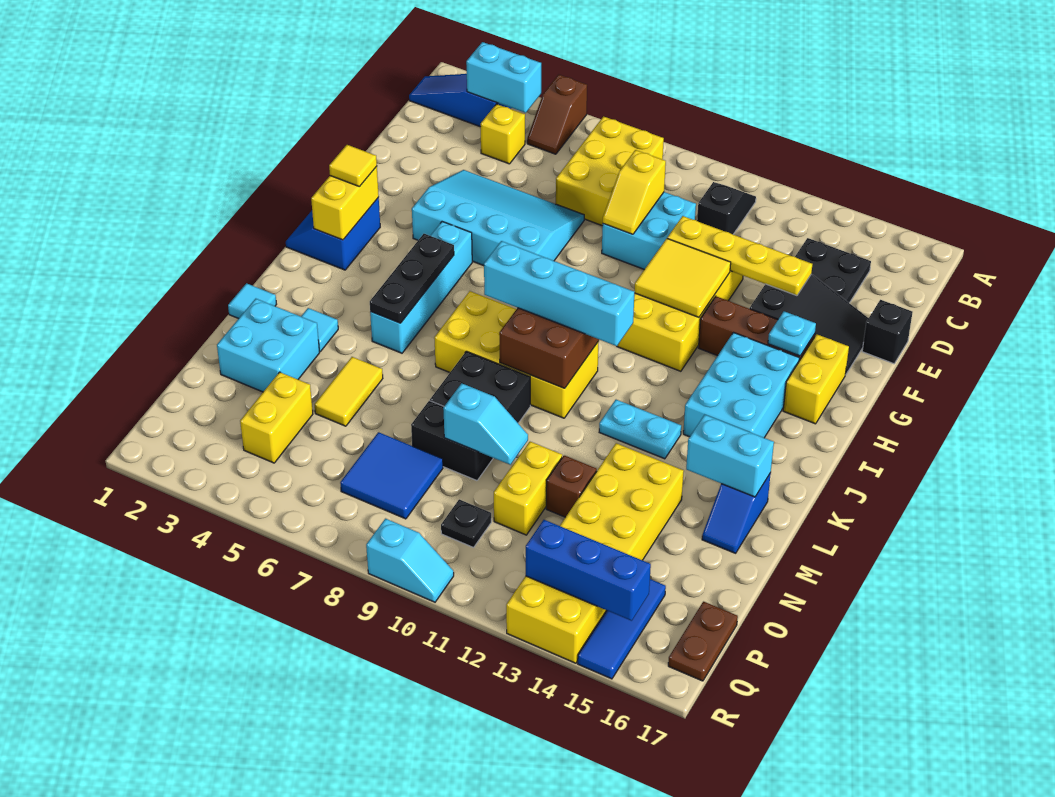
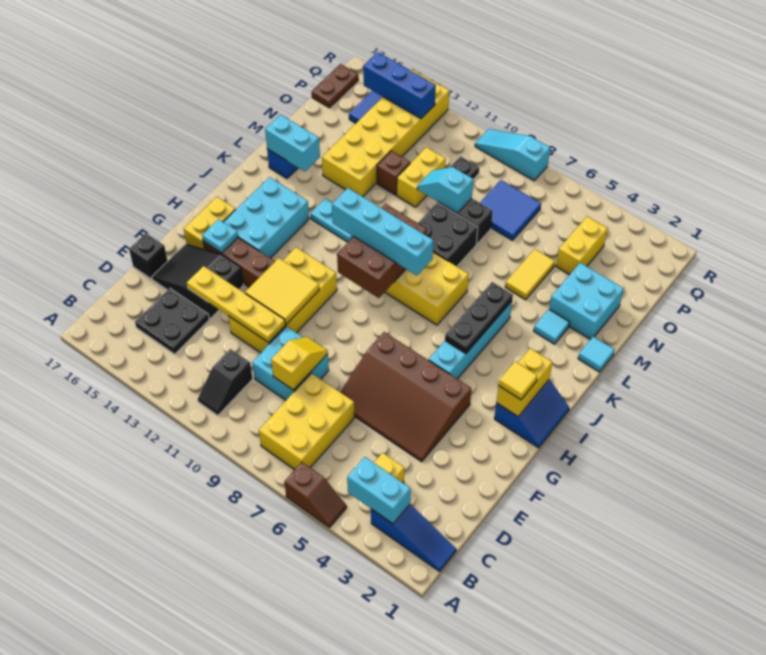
brown slope A5:B5 level 1 top A -> brown slope A5:A6 level 1 top 6
cyan slope E4:G7 level 1 top G -> brown slope E4:G7 level 1 top G
cyan slope R9:R10 level 1 top 9 -> cyan slope R8:R10 level 1 top 8

